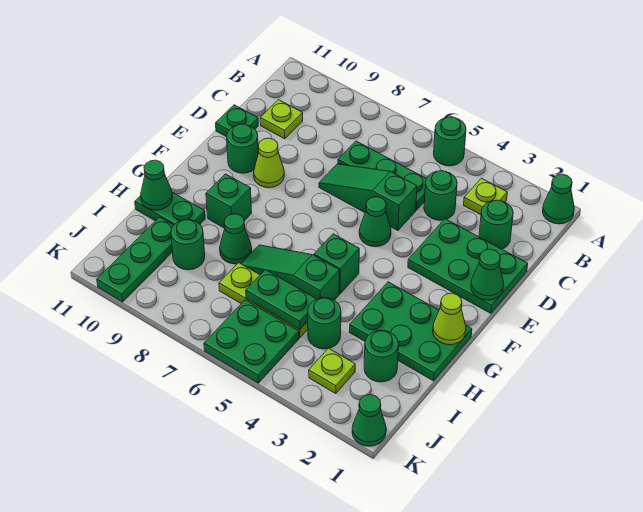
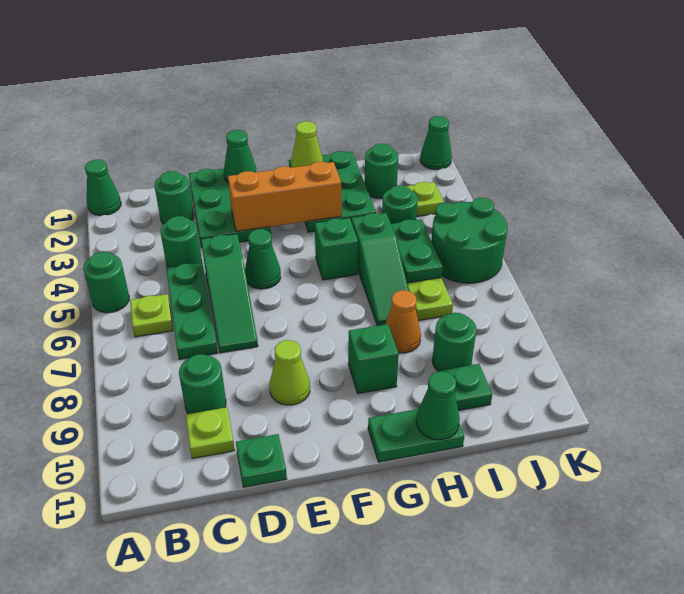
lime plate B3 level 1 -> lime plate B6 level 1
none -> orange brick E3:G3 level 2
green round brick E10 level 1 -> green round brick C9 level 1
green cone H8 level 1 -> orange cone H8 level 1
green plate H10:H11 level 1 -> green plate G11:H11 level 1
green plate I10:K10 level 1 -> green plate I10 level 1
green plate J5:K6 level 1 -> green round brick J5:K6 level 1

